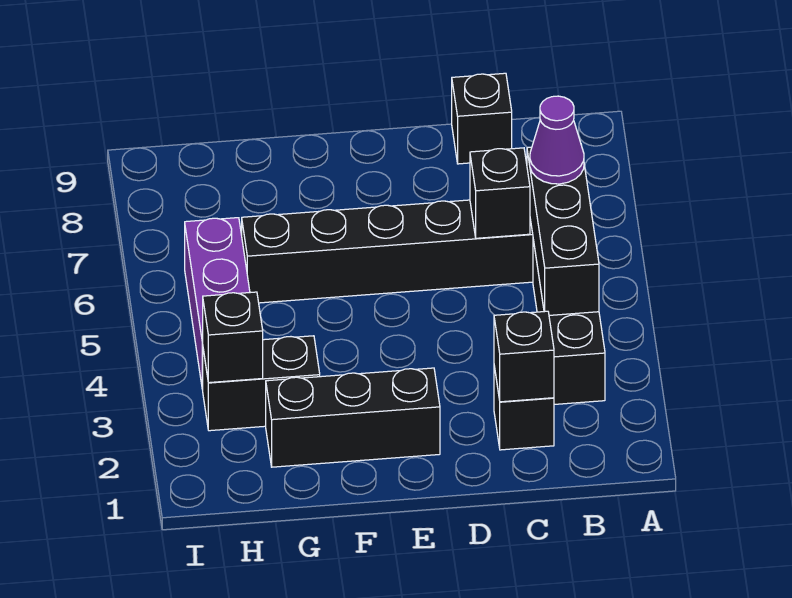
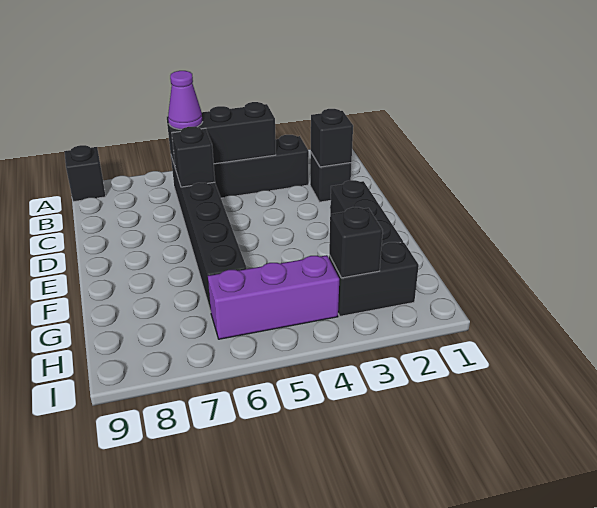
black brick C9 level 1 -> black brick A9 level 1
black brick G3:H3 level 1 -> black brick H2:H3 level 1

